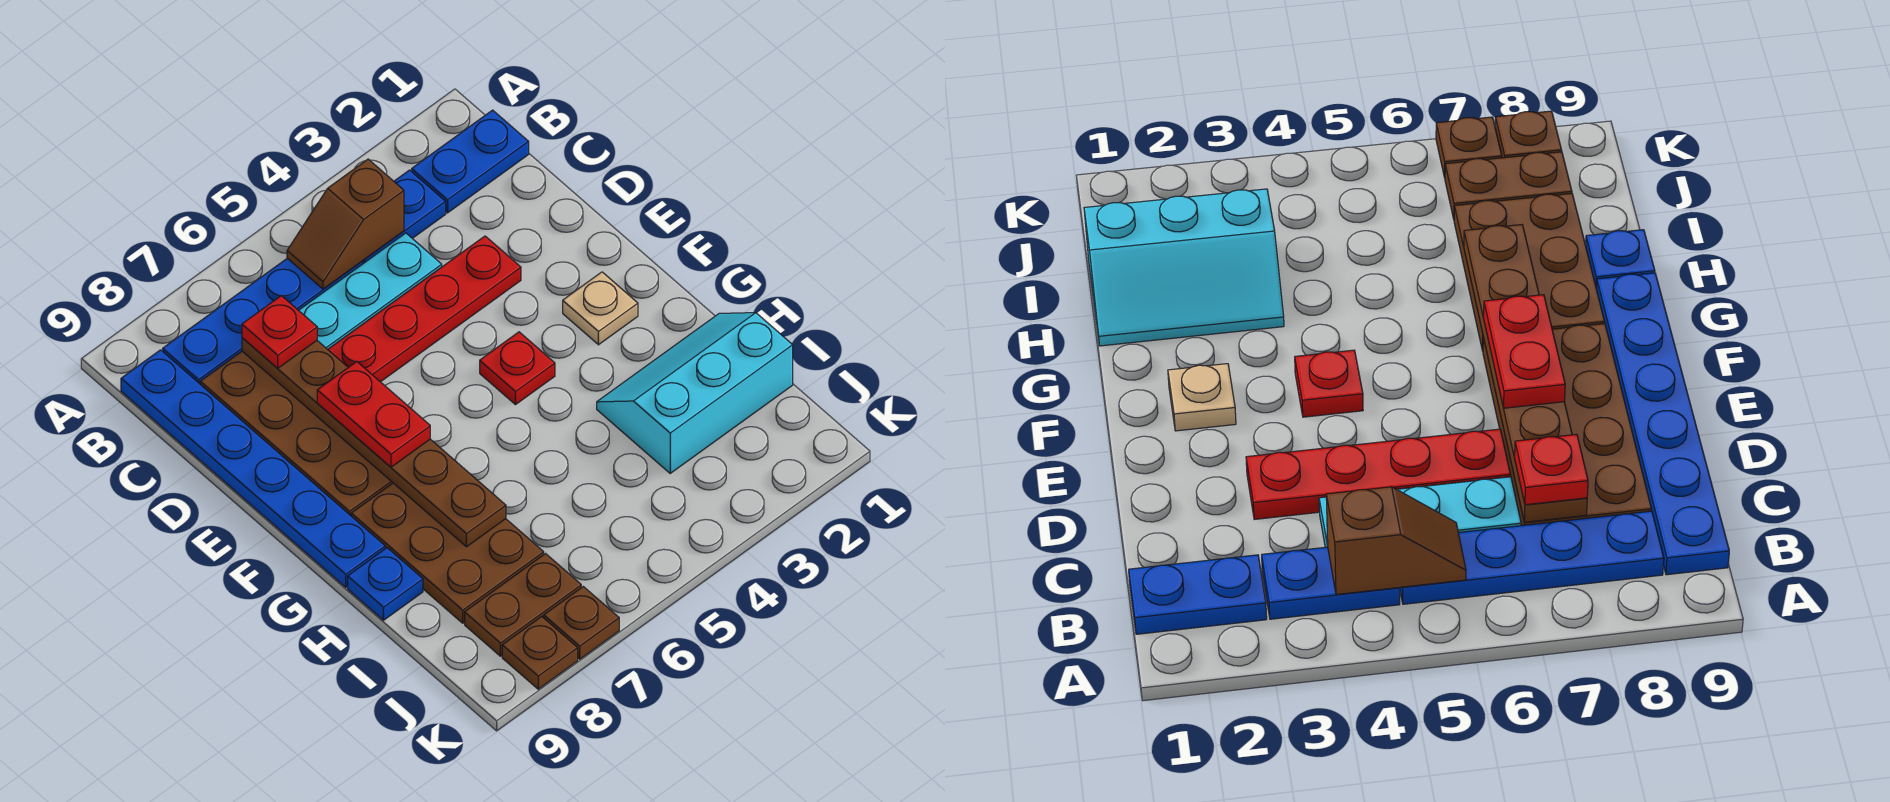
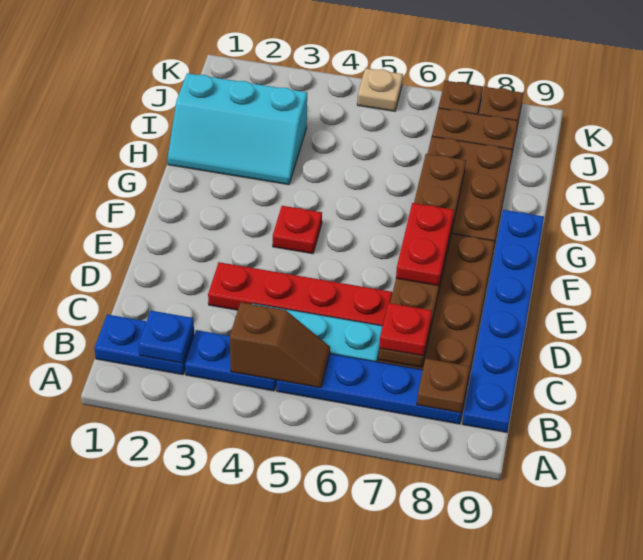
none -> brown plate B8 level 2
tan plate F2 level 1 -> tan plate K5 level 1
blue plate H9 level 1 -> blue plate B2 level 2

